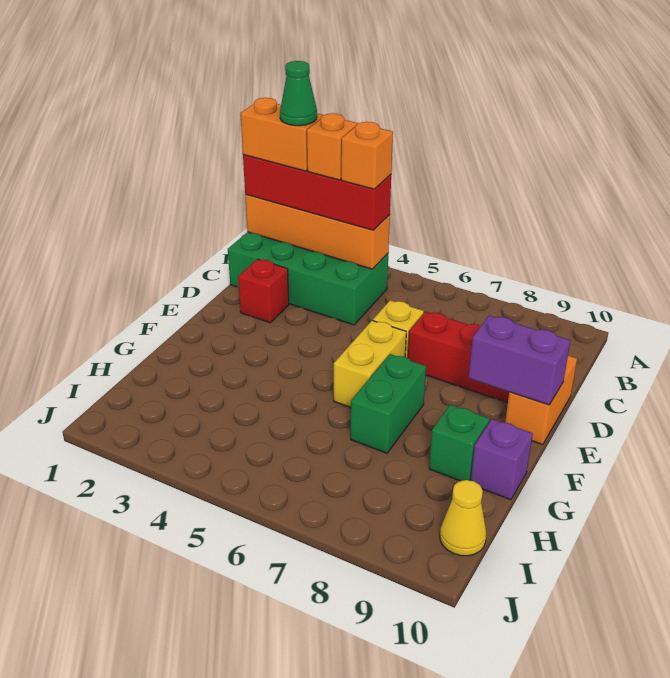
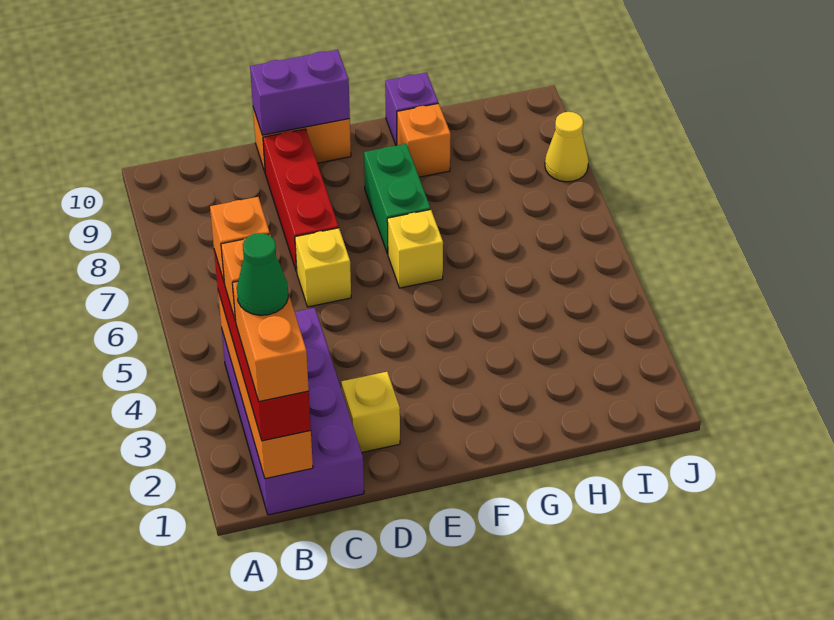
green brick B1:C4 level 1 -> purple brick B1:C4 level 1
red brick D2 level 1 -> yellow brick D2 level 1
yellow brick E6:F6 level 1 -> yellow brick F6 level 1
purple brick E9:E10 level 2 -> purple brick D10:E10 level 2
green brick F7:G7 level 1 -> green brick F7:F8 level 1
green brick G9 level 1 -> orange brick G9 level 1
yellow cone I10 level 1 -> yellow cone J8 level 1

